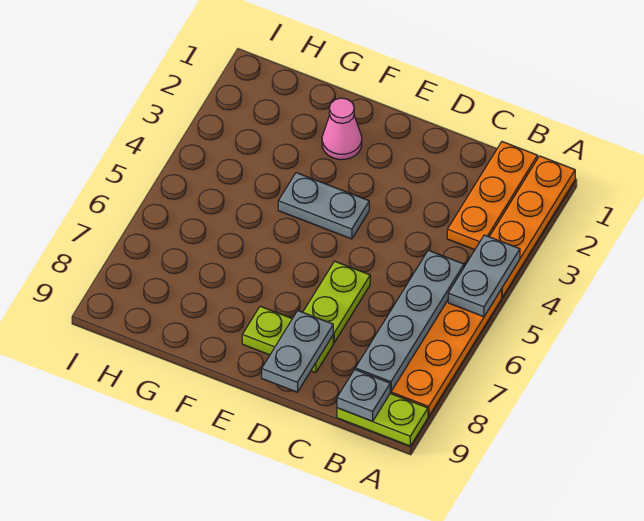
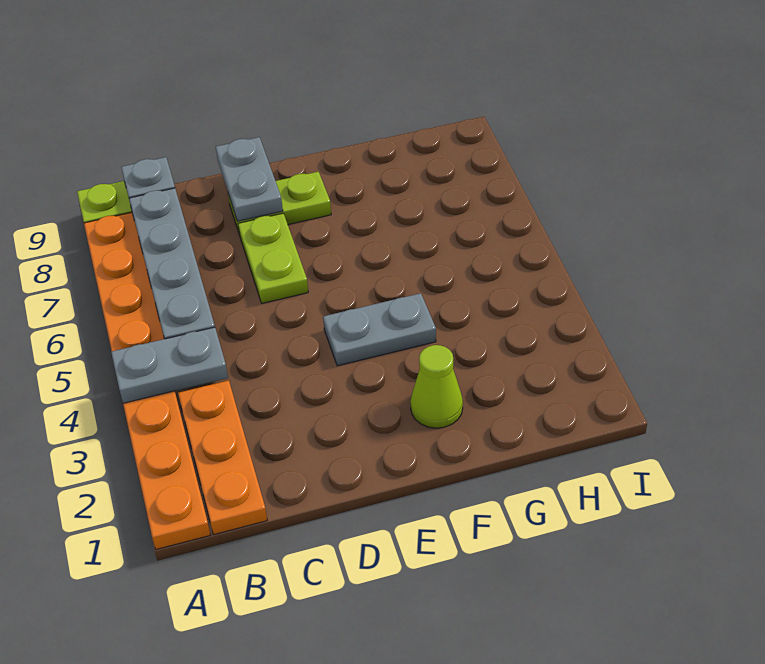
grey plate A4:A5 level 2 -> grey plate A4:B4 level 2
pink cone F2 level 1 -> lime cone F2 level 1

